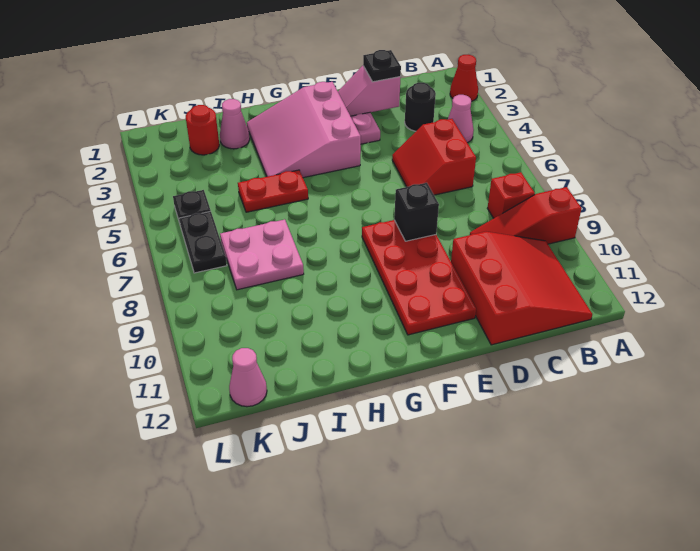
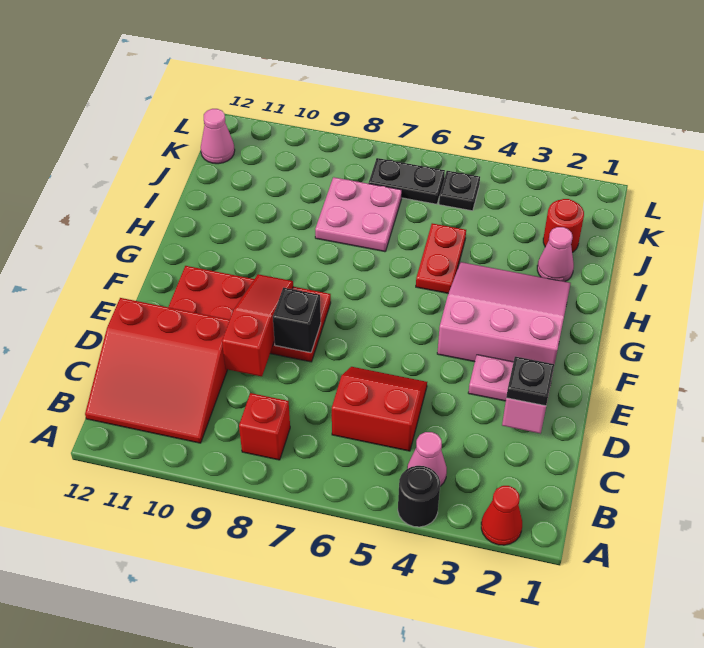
red slope A9:C9 level 1 top A -> red slope D9:F9 level 2 top D
black round brick C3 level 1 -> black round brick A4 level 1

